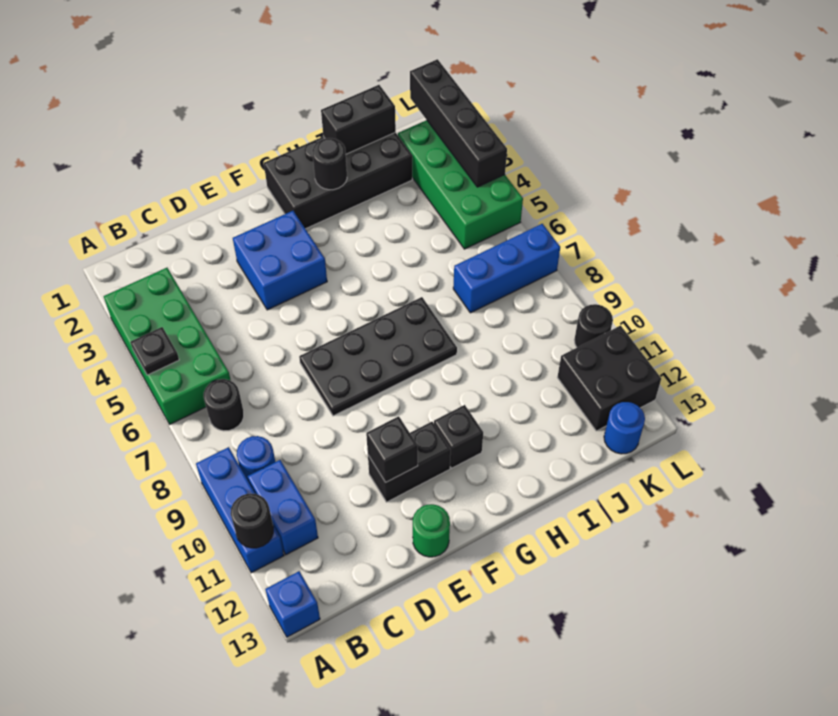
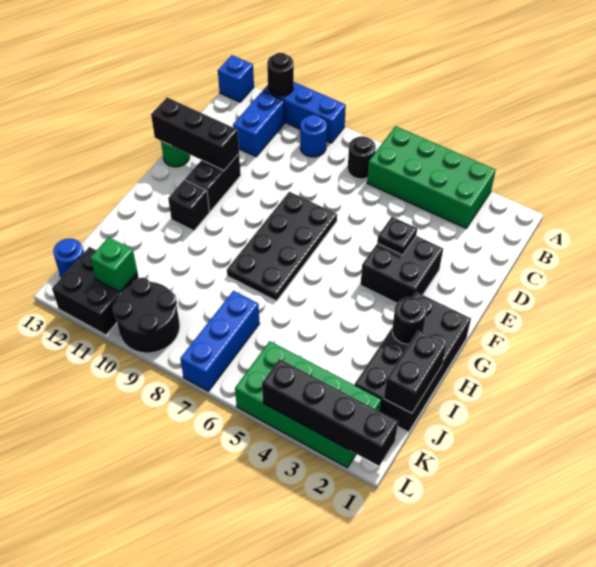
black plate A5 level 2 -> black plate E4 level 2
blue brick B10:B11 level 1 -> blue brick B11:C11 level 1
blue brick E3:F4 level 1 -> black brick E3:F4 level 1
black brick E11 level 2 -> black brick E11:E13 level 2
none -> green brick K11 level 2
black round brick L10 level 1 -> black round brick K9:L10 level 1

